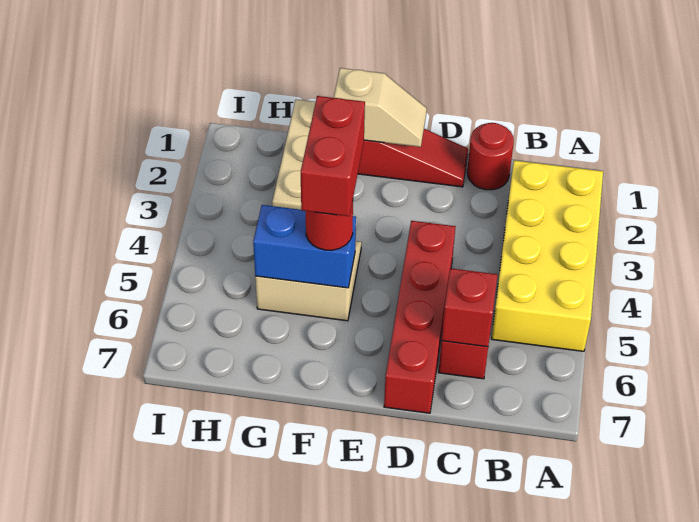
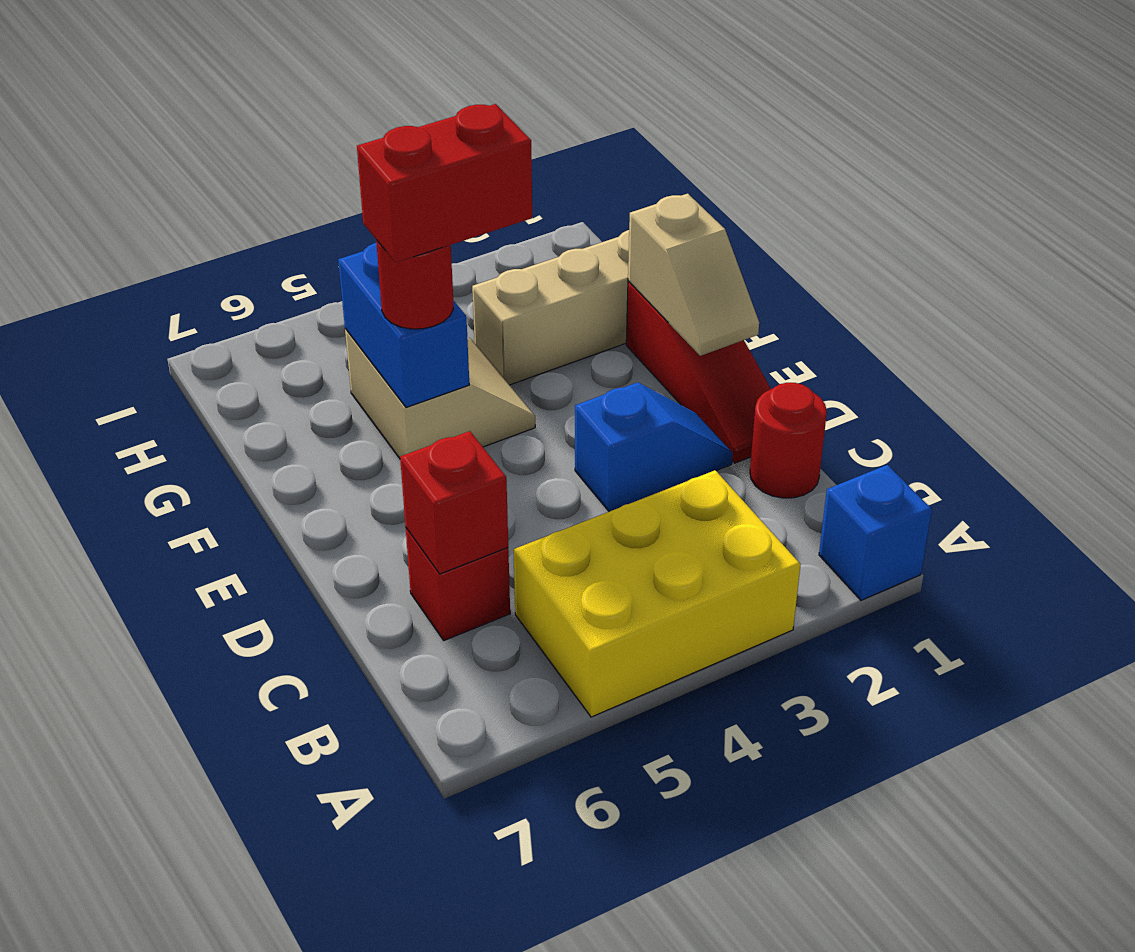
none -> blue brick A1 level 1
yellow brick A2:B5 level 1 -> yellow brick A3:B5 level 1
none -> blue slope D2:D3 level 1 top 3
red brick D4:D7 level 1 -> none

